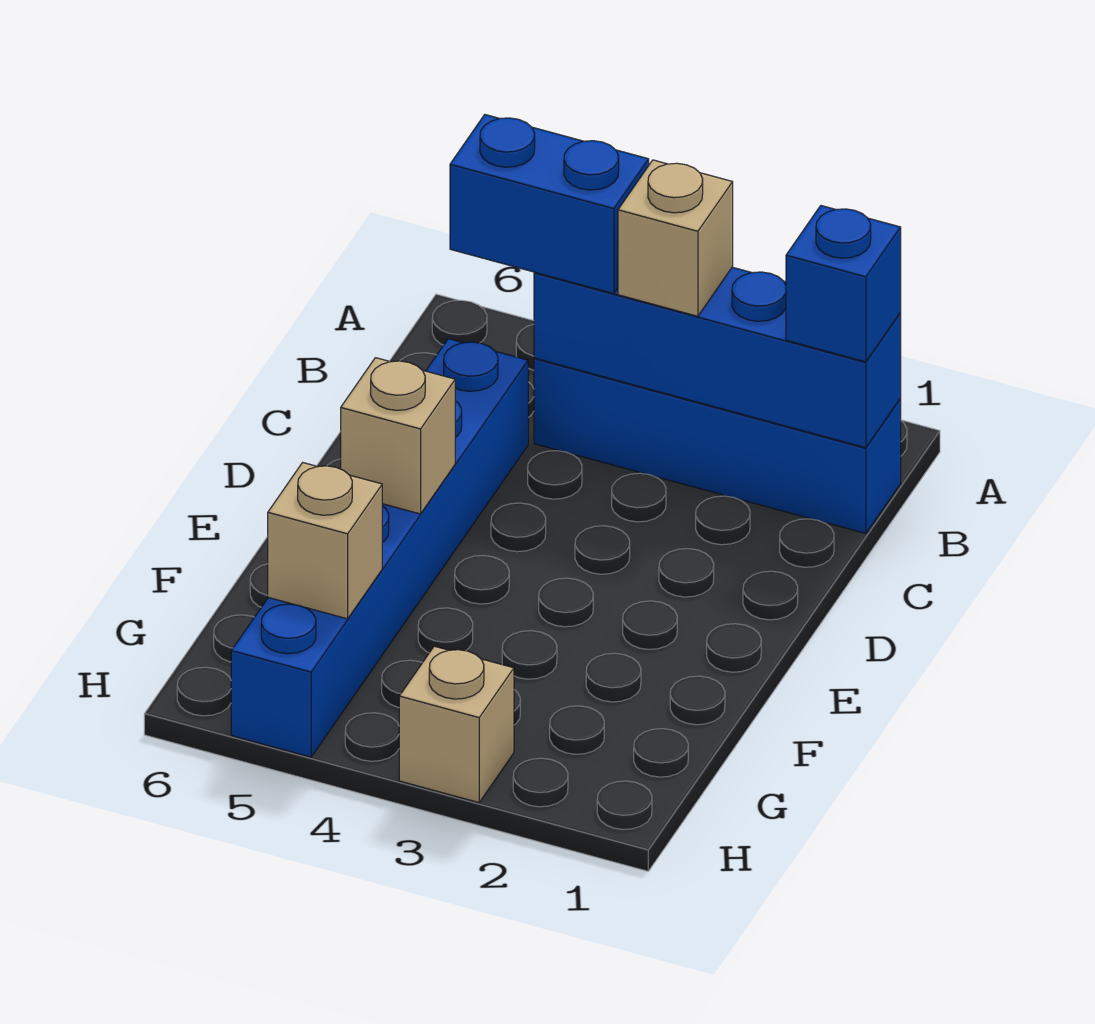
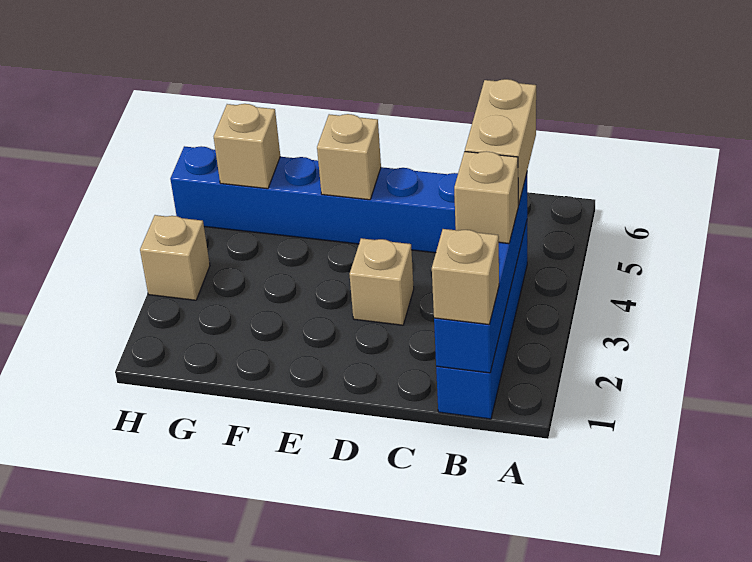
blue brick B1 level 3 -> tan brick B1 level 3
blue brick B4:B5 level 3 -> tan brick B4:B5 level 3
none -> tan brick D3 level 1

